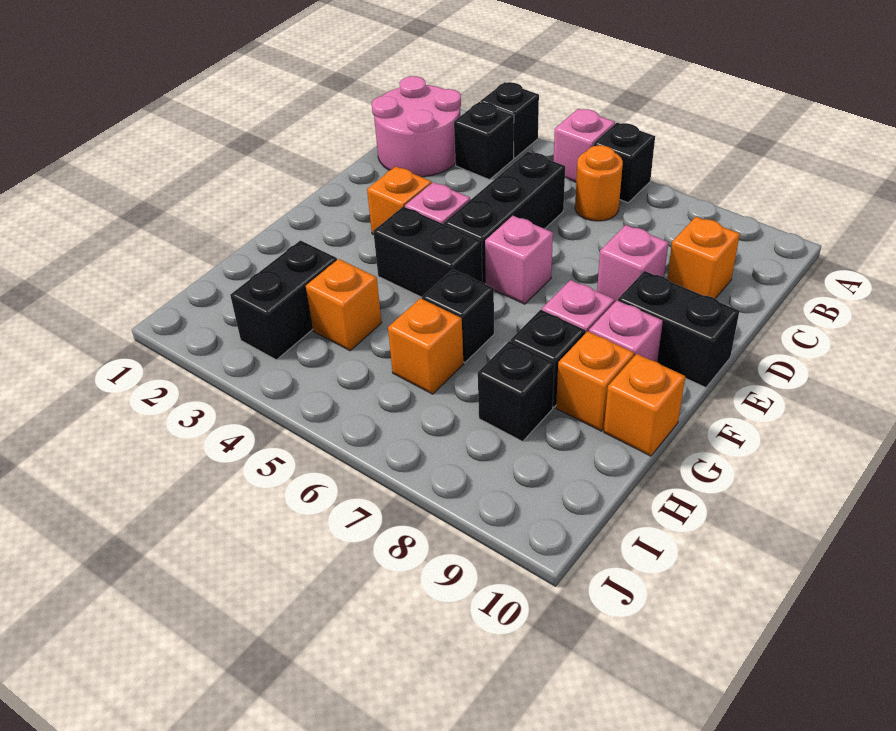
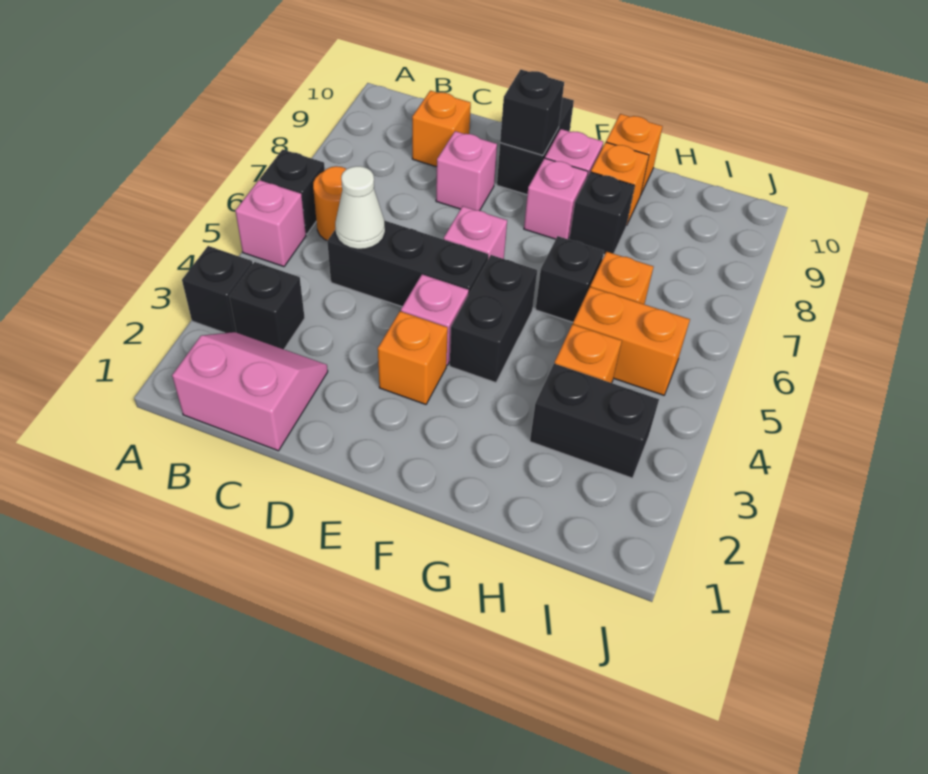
pink round brick B1:C2 level 1 -> pink slope B1:C2 level 1 top 1
none -> white cone C5 level 2
none -> orange brick H5:I5 level 1
black brick H8 level 1 -> black brick E9 level 2

